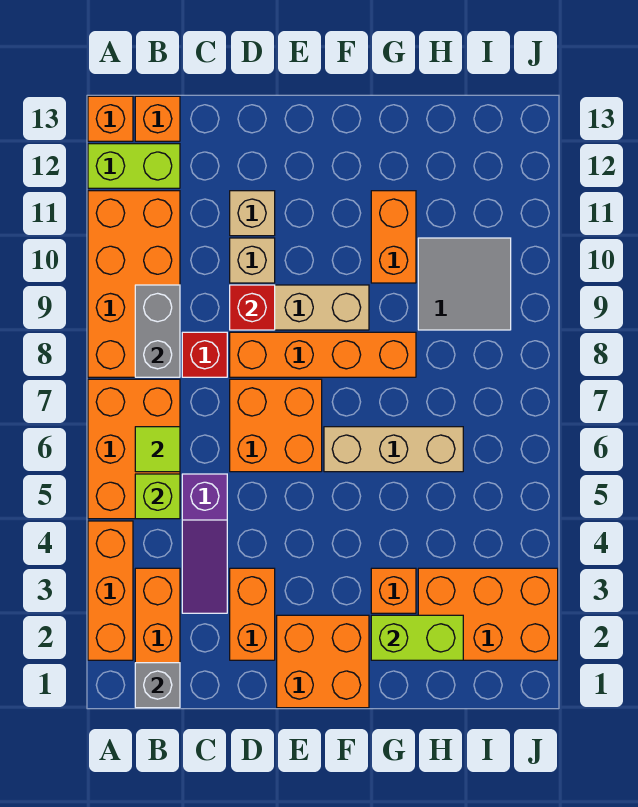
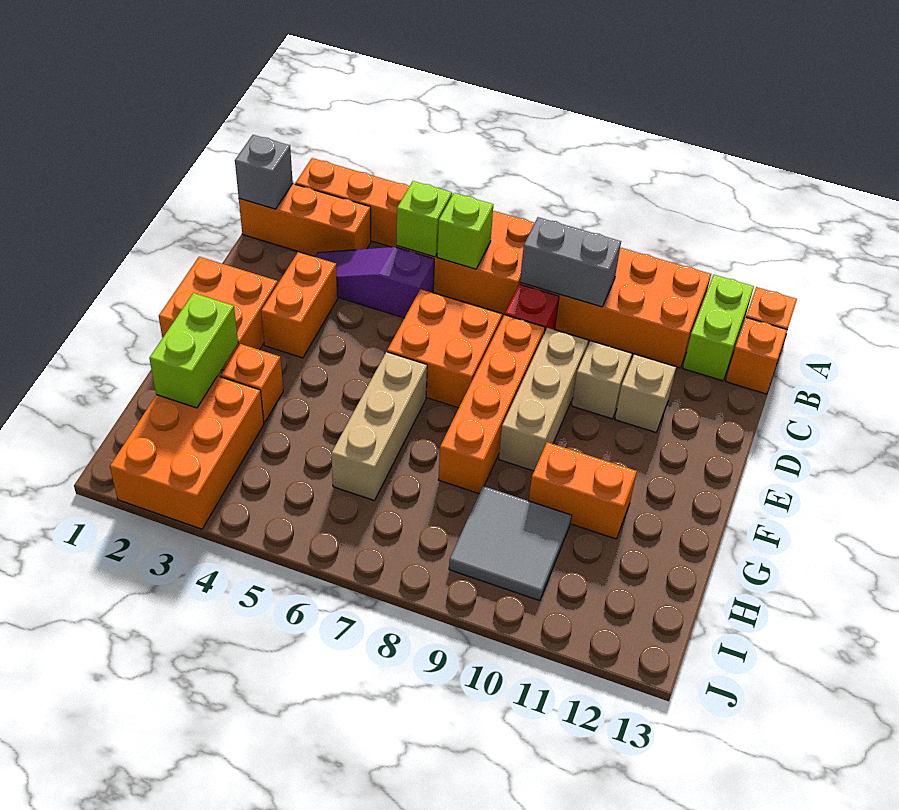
lime tile B6 level 2 -> lime brick B6 level 2
orange brick D2:D3 level 1 -> orange brick D3:E3 level 1
red brick D9 level 2 -> none

